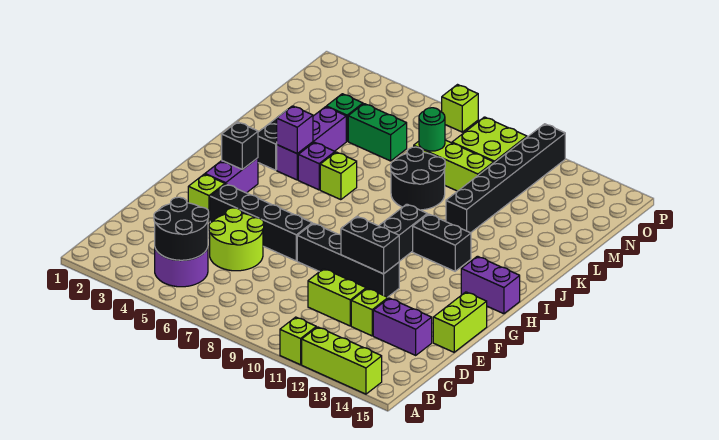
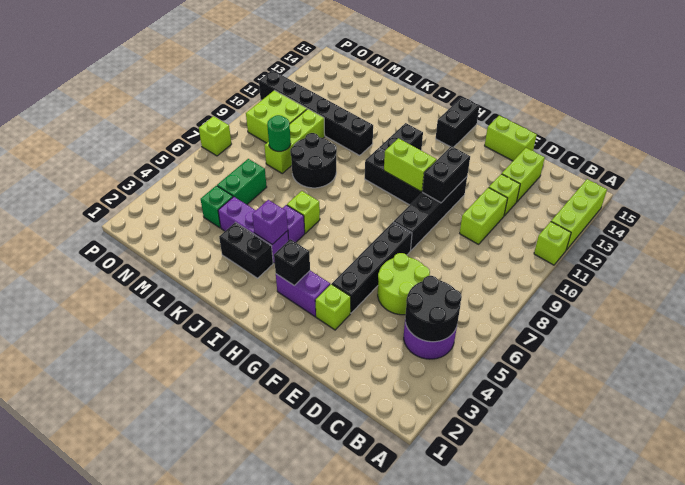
purple brick D13:D14 level 1 -> lime brick D13:D14 level 1
none -> lime brick G10:H10 level 2
purple brick H14:H15 level 1 -> black brick H14:H15 level 1

